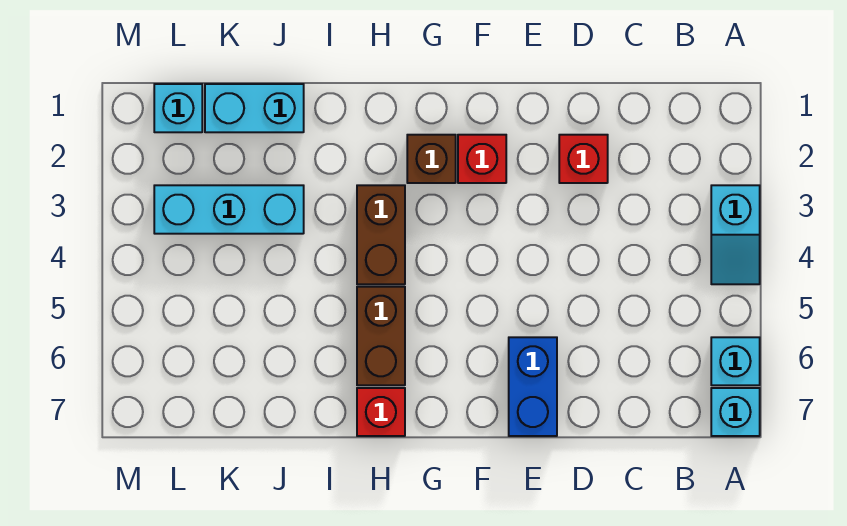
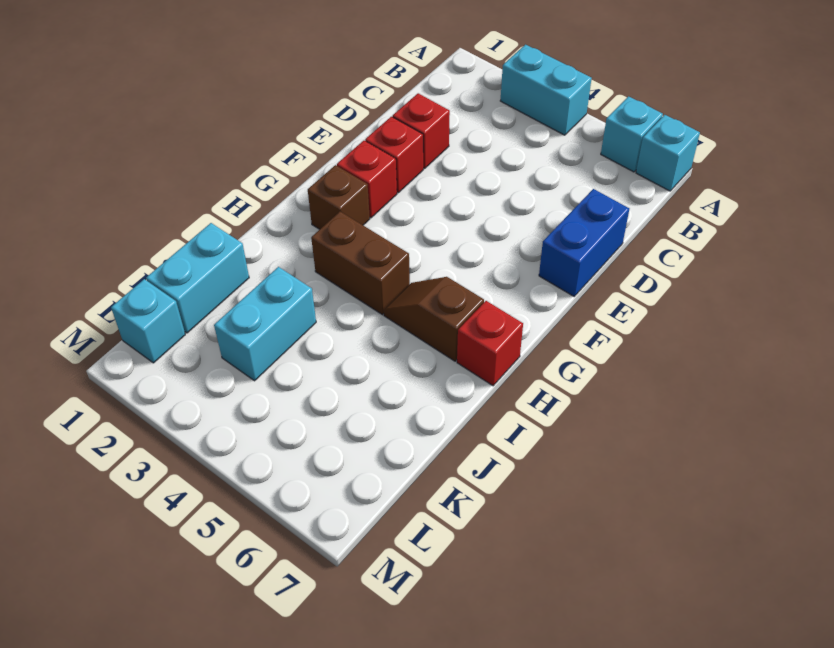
cyan slope A3:A4 level 1 top 3 -> cyan brick A3:A4 level 1
none -> red brick E2 level 1
blue brick E6:E7 level 1 -> blue brick D7:E7 level 1
brown brick H5:H6 level 1 -> brown slope H5:H6 level 1 top 6
cyan brick J3:L3 level 1 -> cyan brick J3:K3 level 1

